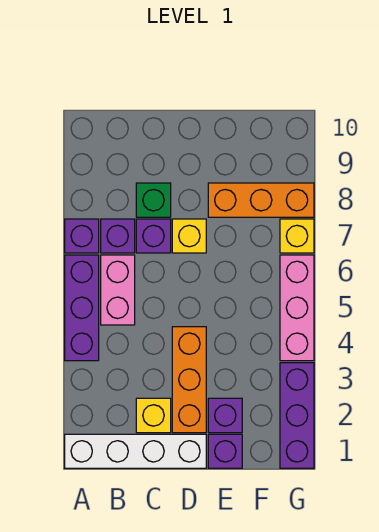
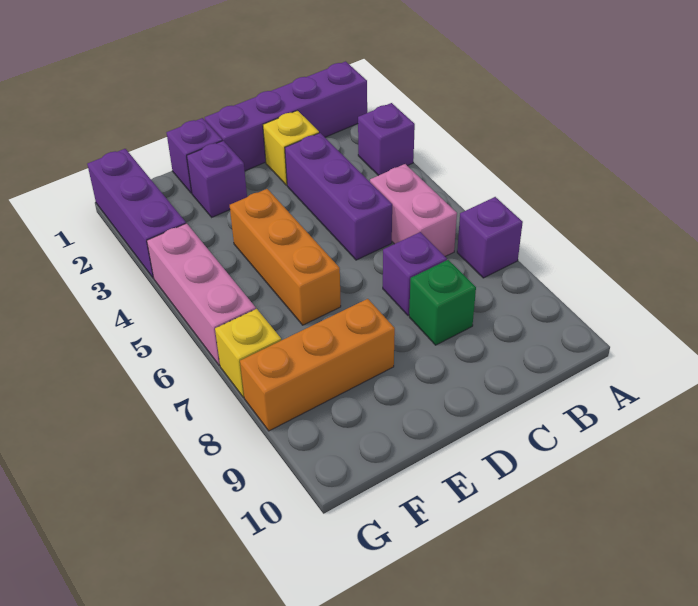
white brick A1:D1 level 1 -> purple brick A1:D1 level 1
purple brick A4:A6 level 1 -> purple brick C3:C5 level 1
purple brick B7 level 1 -> purple brick A3 level 1
orange brick D2:D4 level 1 -> orange brick E4:E6 level 1
yellow brick D7 level 1 -> none

